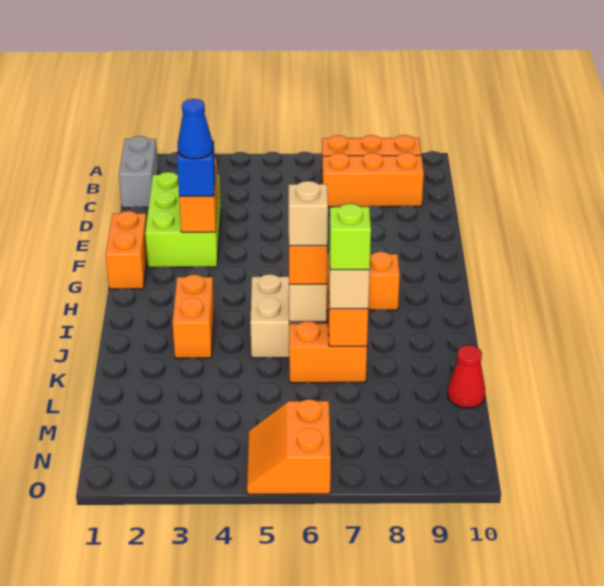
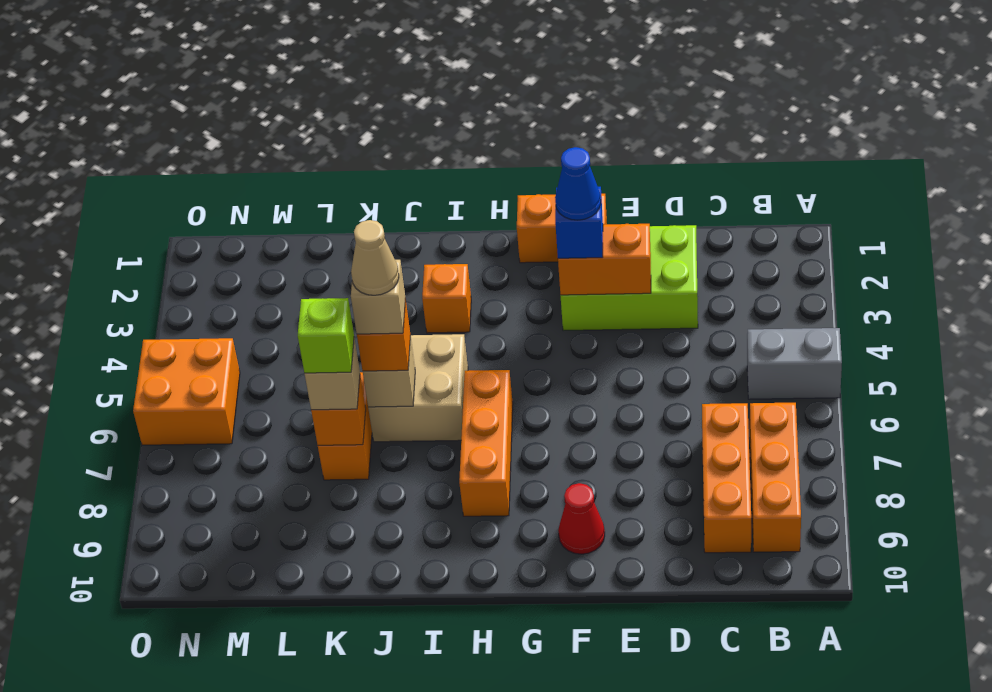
grey brick B1:C1 level 1 -> grey brick A5:B5 level 1
orange brick I3:J3 level 1 -> orange brick I3 level 1
none -> tan cone J6 level 5
red cone L10 level 1 -> red cone F9 level 1
orange slope N5:O6 level 1 top 6 -> orange brick N5:O6 level 1

